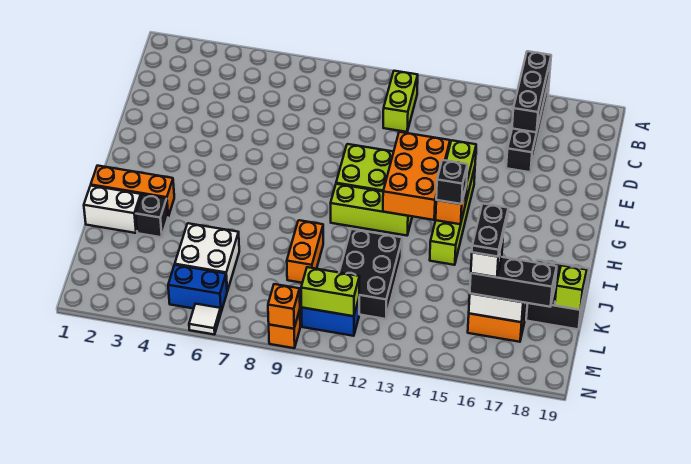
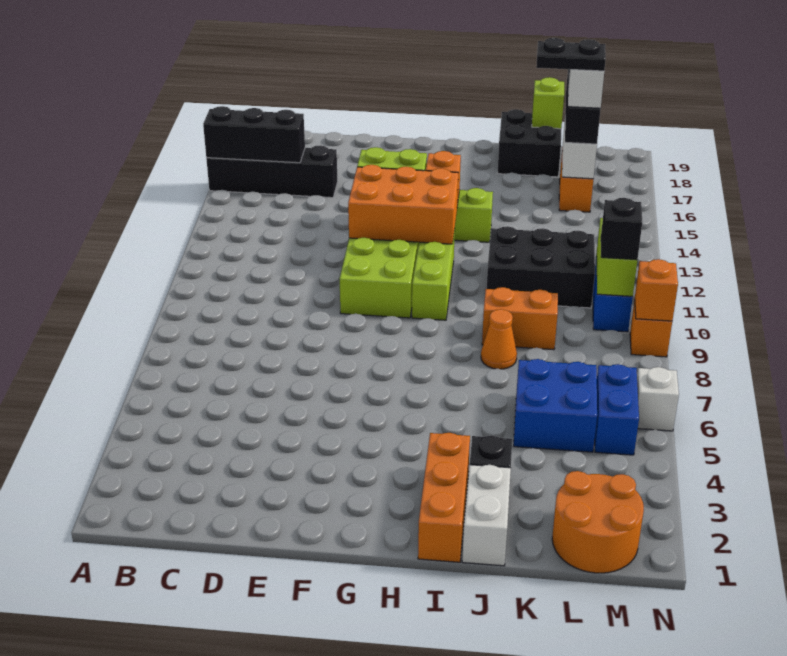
lime brick B11:C11 level 1 -> none
black brick H14 level 3 -> black brick M10 level 3
none -> orange cone J8 level 1
white brick K5:L6 level 1 -> blue brick K5:L6 level 1
none -> orange round brick L1:M2 level 1
white tile N6 level 1 -> white brick N6 level 1

